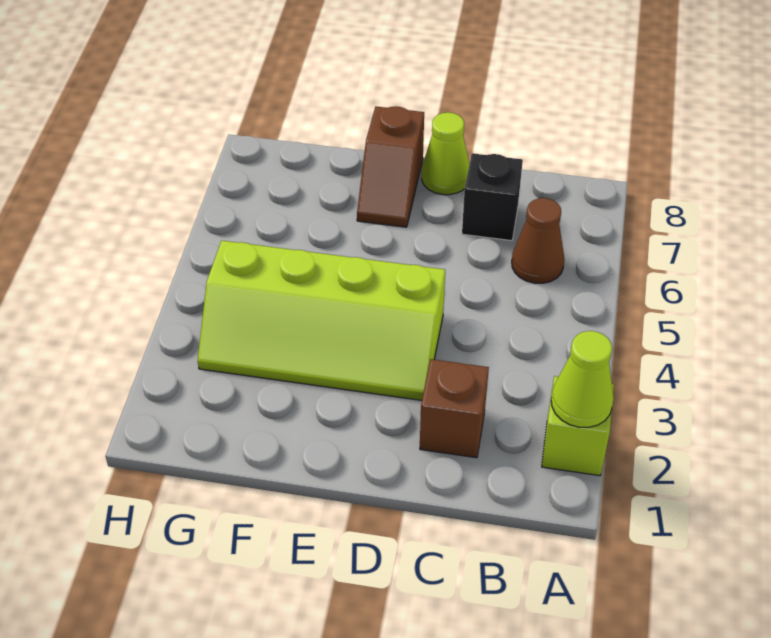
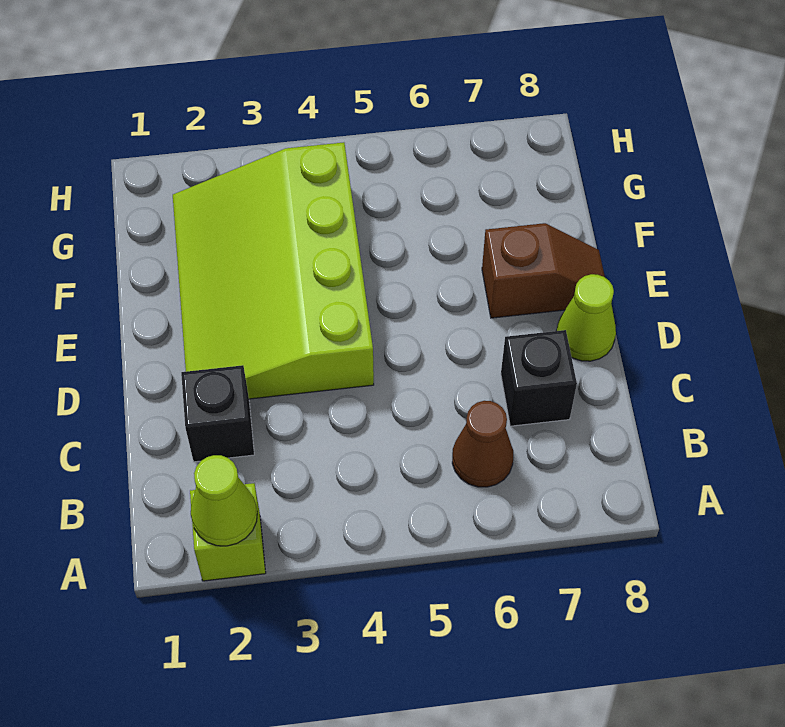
brown brick C2 level 1 -> black brick C2 level 1
lime slope D3:G4 level 1 top 4 -> lime slope D2:G4 level 1 top 4
brown slope E7:E8 level 1 top 8 -> brown slope E7:E8 level 1 top 7

